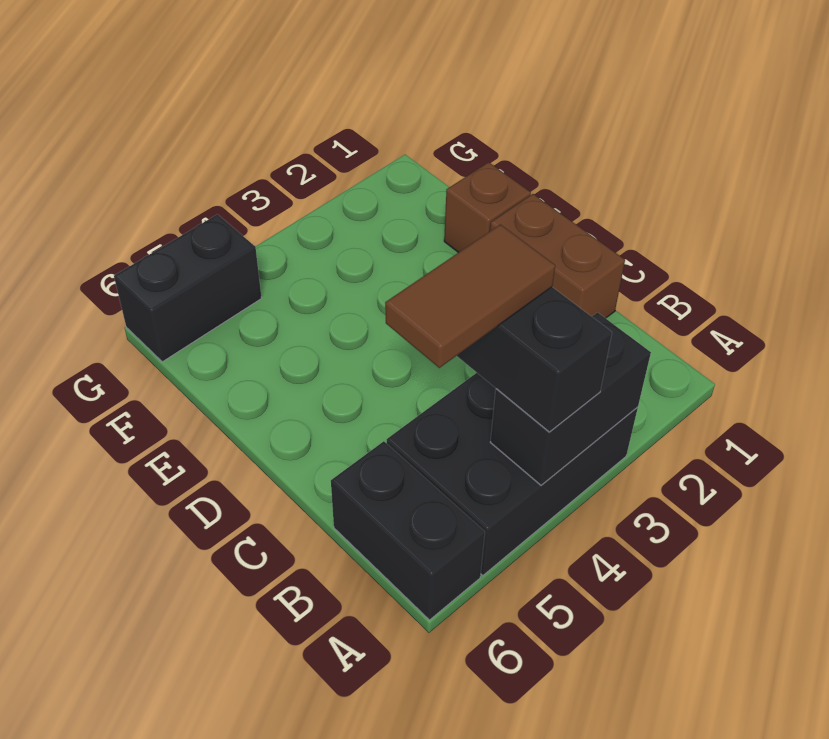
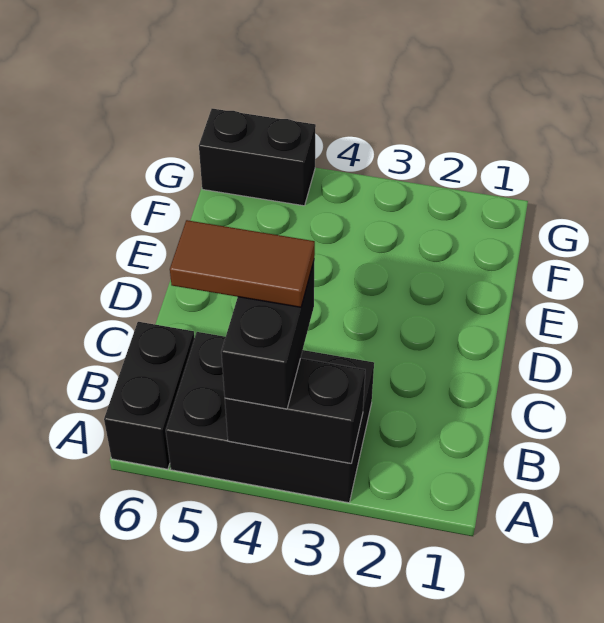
brown brick C1:D1 level 1 -> none
brown brick E1 level 1 -> none

